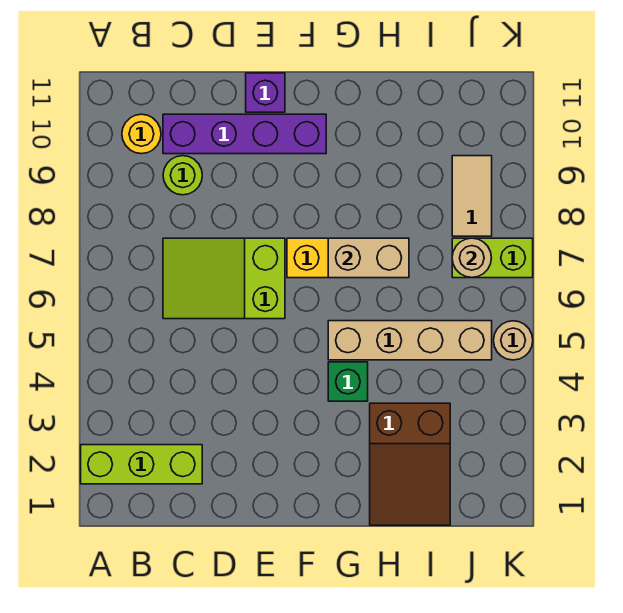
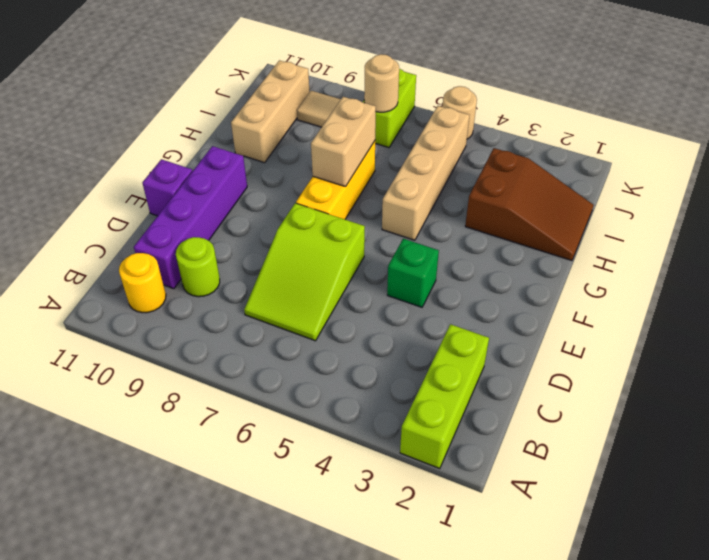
green brick G4 level 1 -> green brick E4 level 1
none -> tan brick H10:J10 level 1

